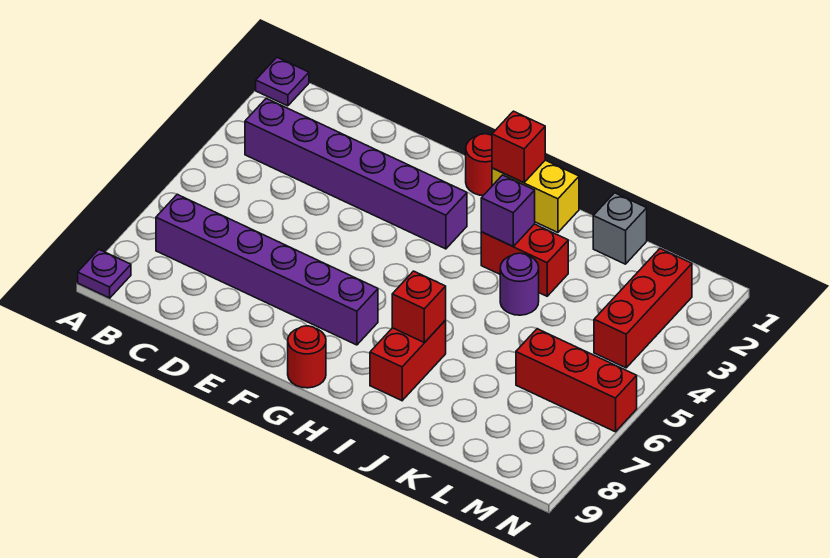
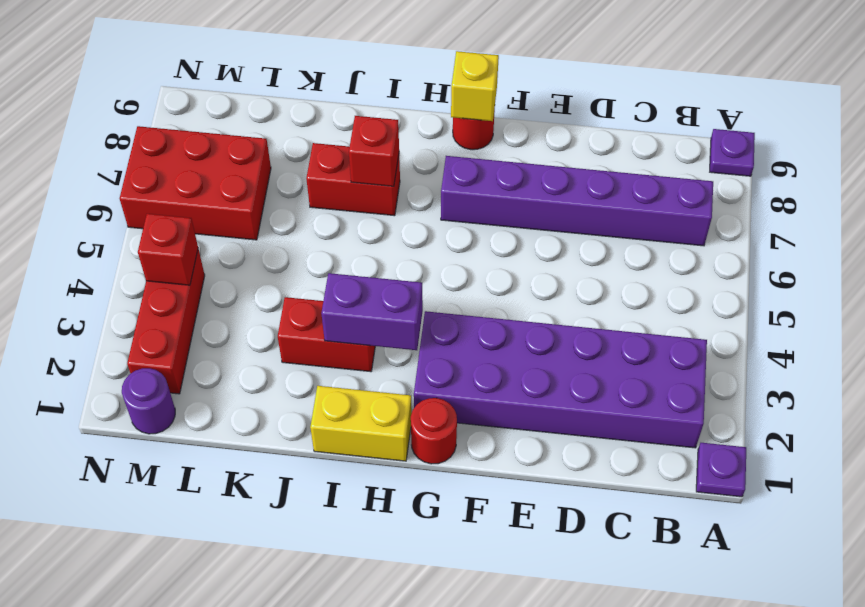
purple brick B3:G3 level 1 -> purple brick B2:G3 level 1
none -> yellow brick G9 level 2
red brick H1 level 2 -> red brick M4 level 2
purple brick I3 level 2 -> purple brick H3:I3 level 2
red brick I7:I8 level 1 -> red brick I7:J7 level 1
purple round brick J4 level 1 -> purple round brick M1 level 1
grey brick K1 level 1 -> none
red brick L6:N6 level 1 -> red brick L6:N7 level 1

